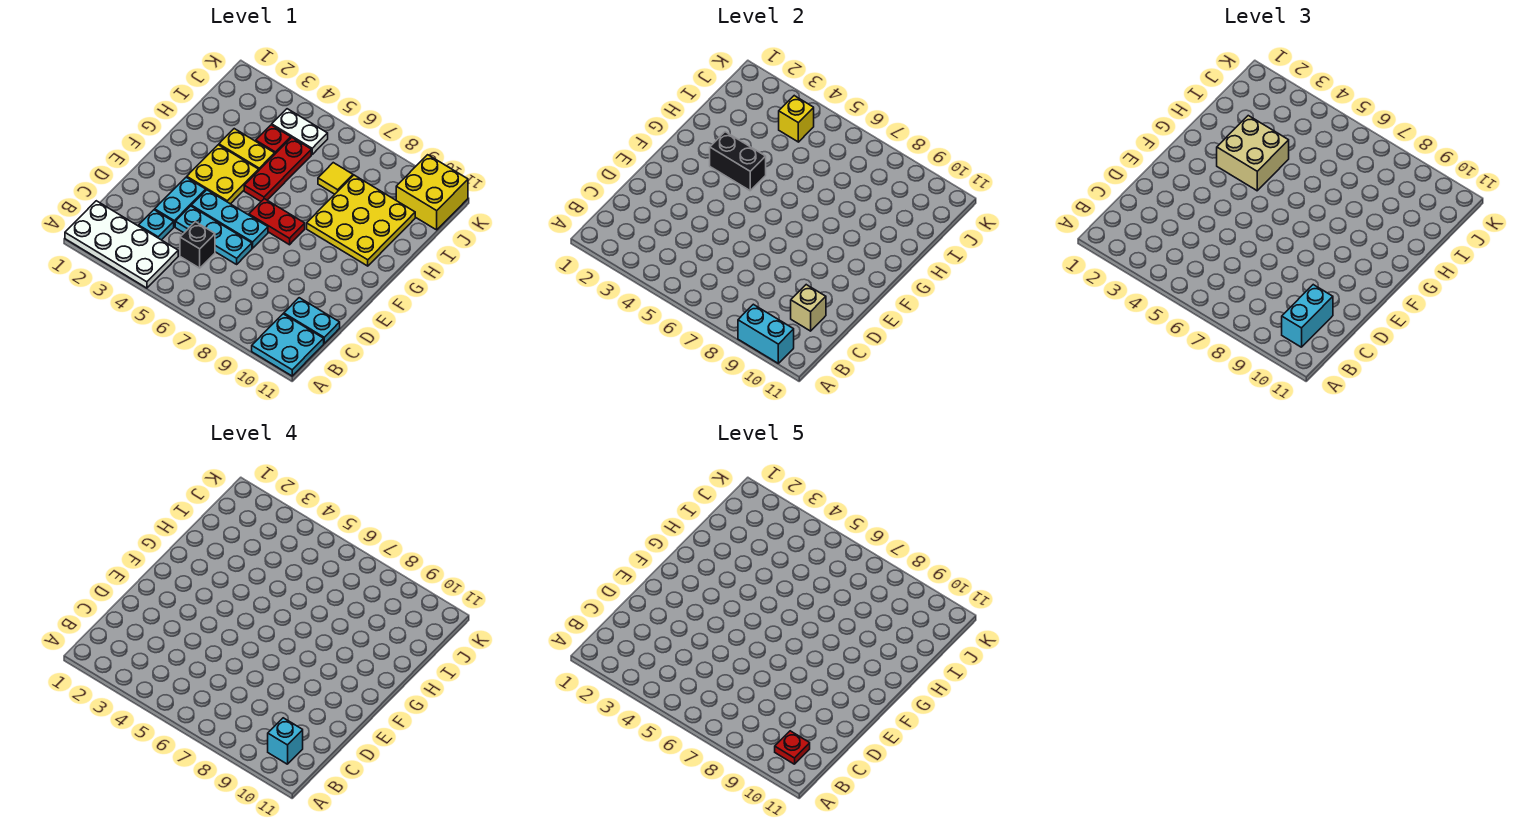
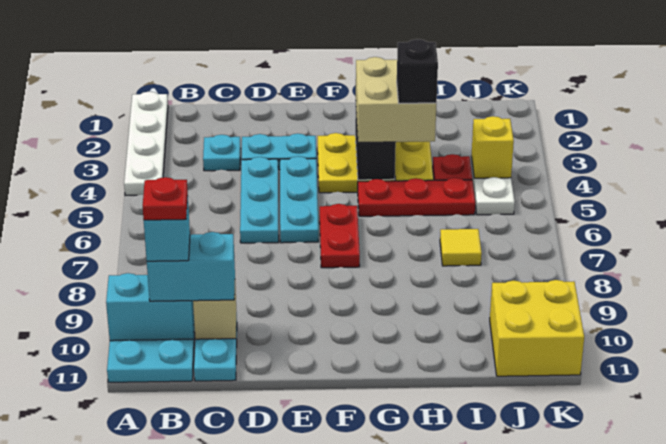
white plate A1:B4 level 1 -> white plate A1:A4 level 1
cyan brick A9:A10 level 2 -> cyan brick A10:B10 level 2
black brick C5 level 1 -> black brick H4 level 4
yellow plate G8:I10 level 1 -> none

